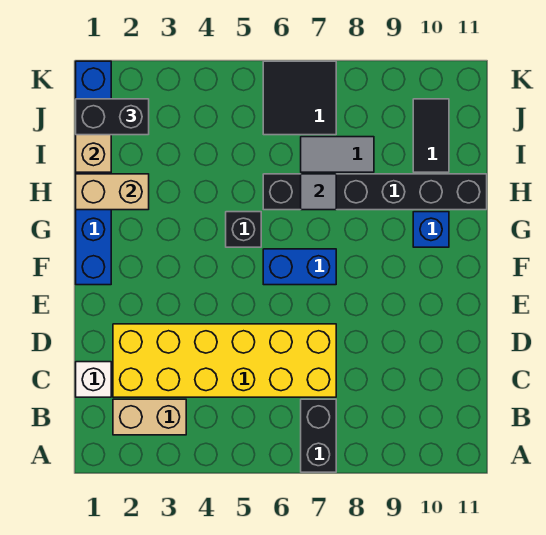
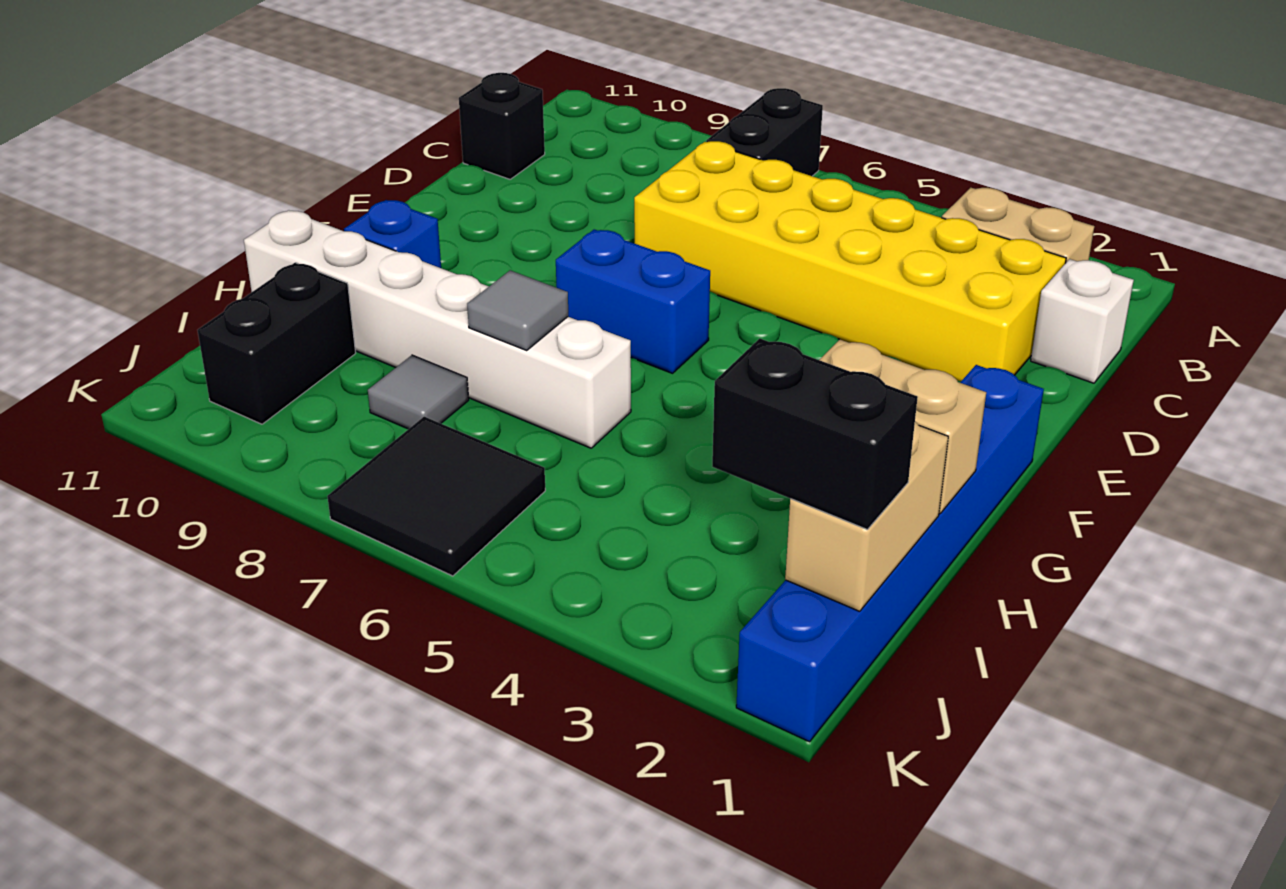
black brick G5 level 1 -> black brick C11 level 1
black brick H6:H11 level 1 -> white brick H6:H11 level 1
grey tile I7:I8 level 1 -> grey tile I8 level 1
black tile I10:J10 level 1 -> black brick I10:J10 level 1

